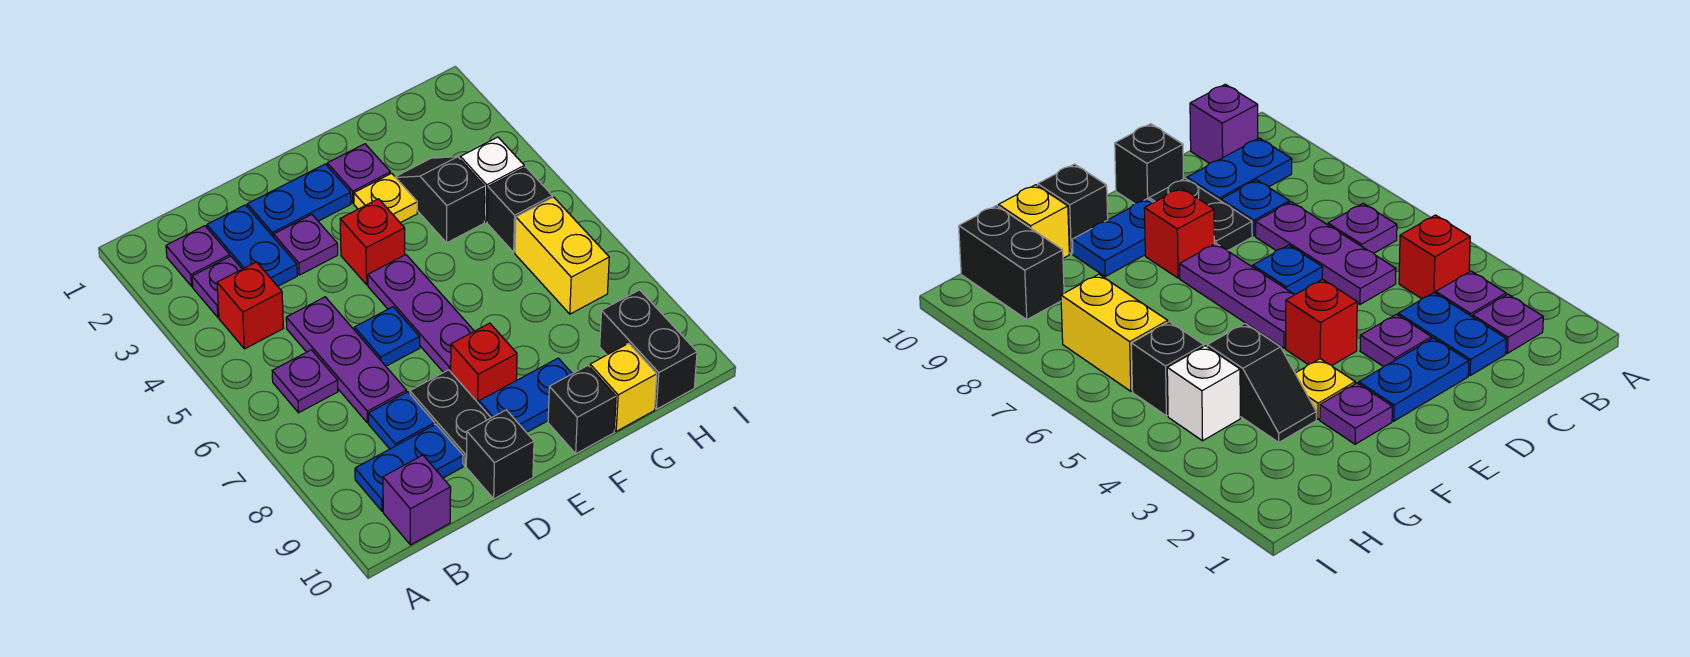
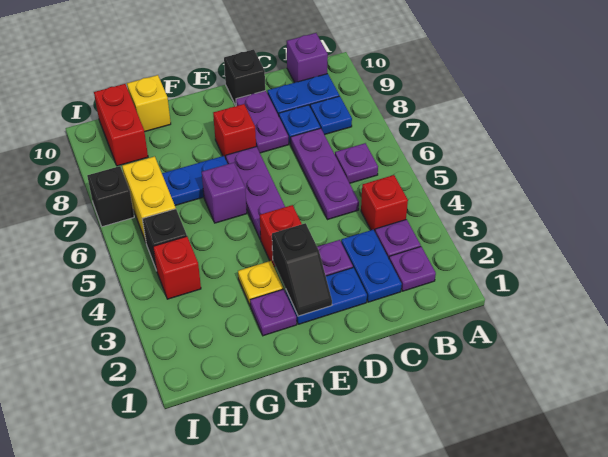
blue plate D6 level 1 -> blue plate B8 level 1
black plate D8:D9 level 1 -> purple plate D8:D9 level 1
blue plate E9:F9 level 1 -> blue plate F7:G7 level 1
none -> purple brick F6 level 1
black brick F10 level 1 -> black brick I7 level 1
black slope G3:G4 level 1 top 4 -> black slope E2:E3 level 2 top 3
white brick H4 level 1 -> red brick H4 level 1
black brick H9:H10 level 1 -> red brick H9:H10 level 1

